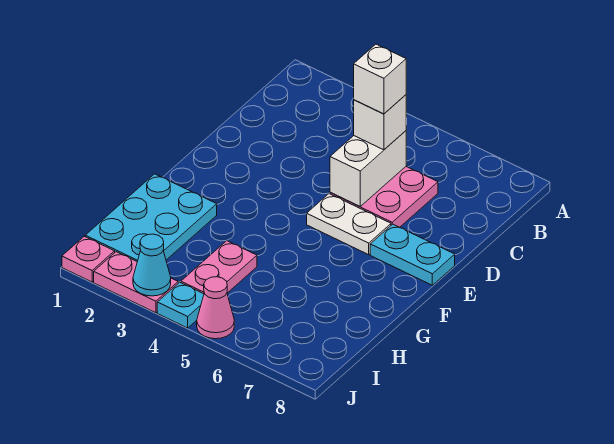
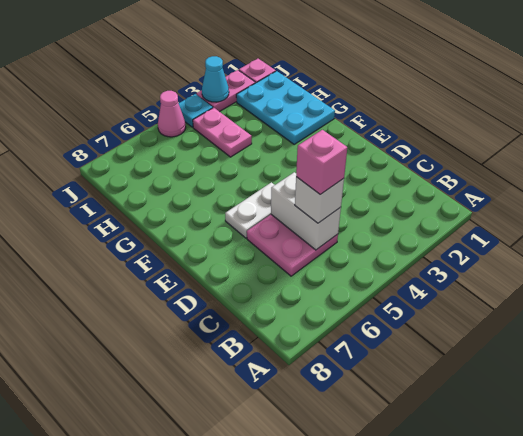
white brick C5 level 4 -> pink brick C5 level 4
cyan plate E7:E8 level 1 -> none

